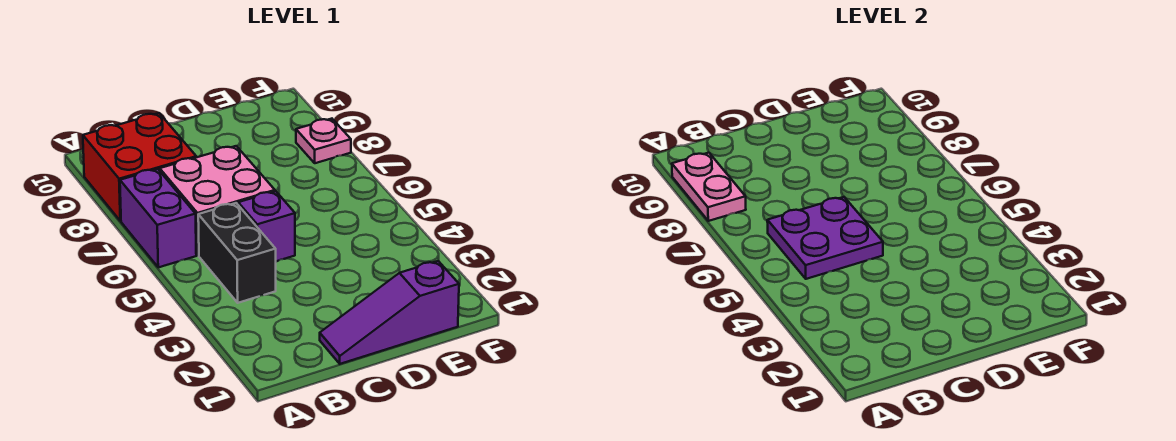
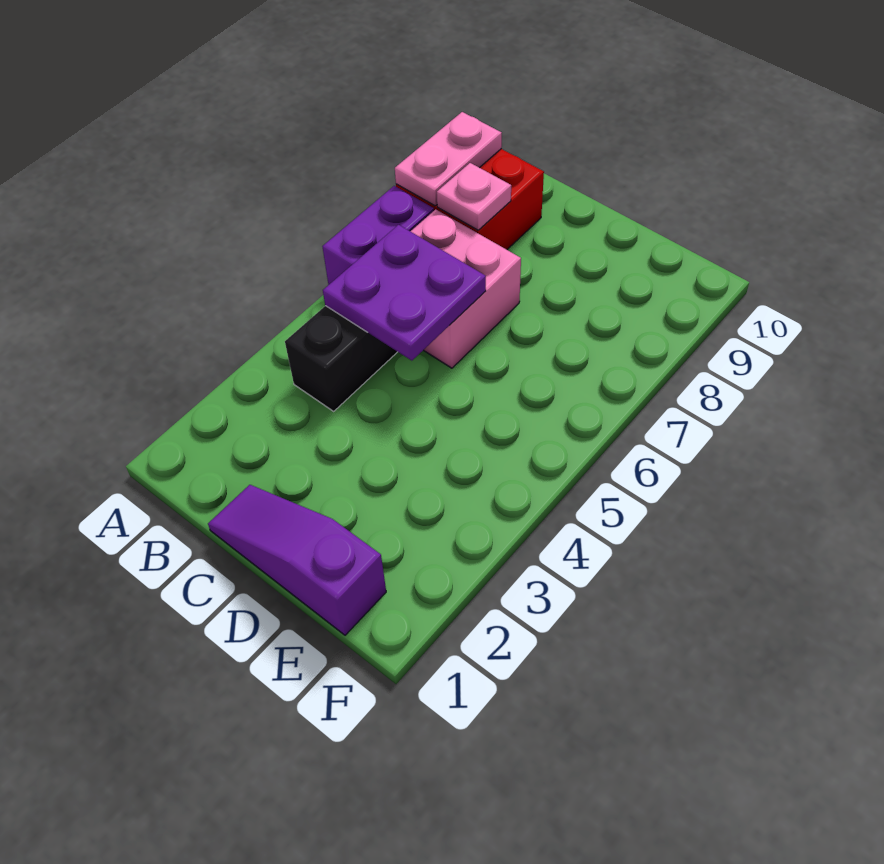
purple brick C5 level 1 -> none
pink plate F8 level 1 -> pink plate B8 level 2

